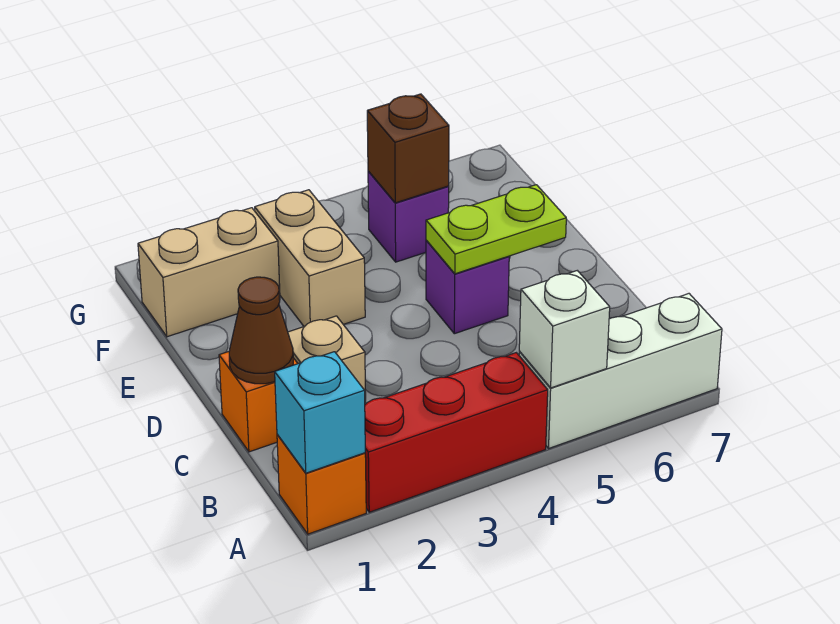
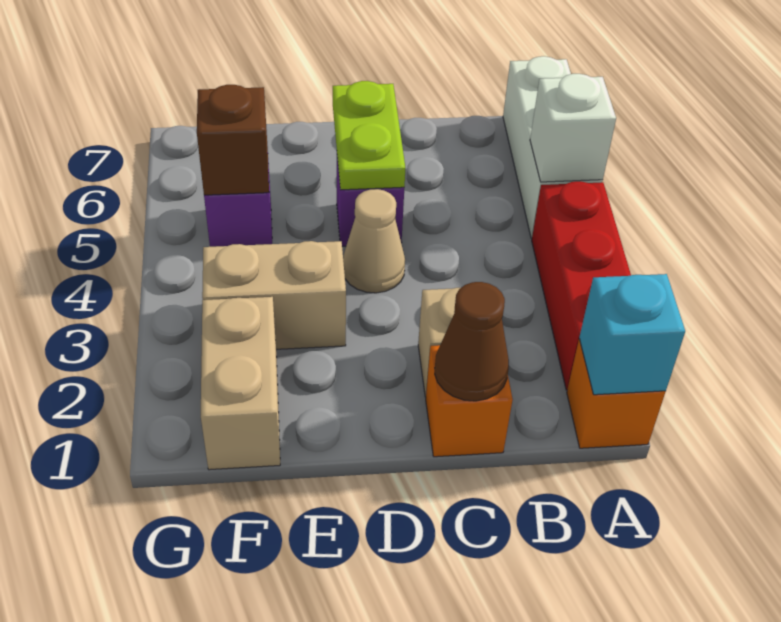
none -> tan cone D4 level 1

